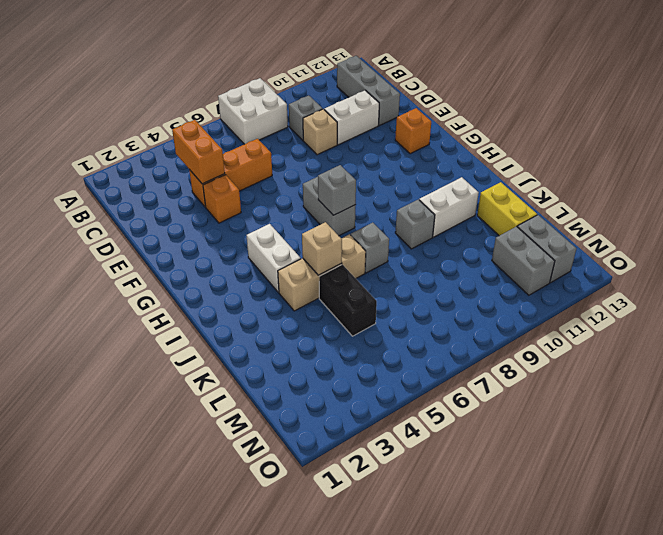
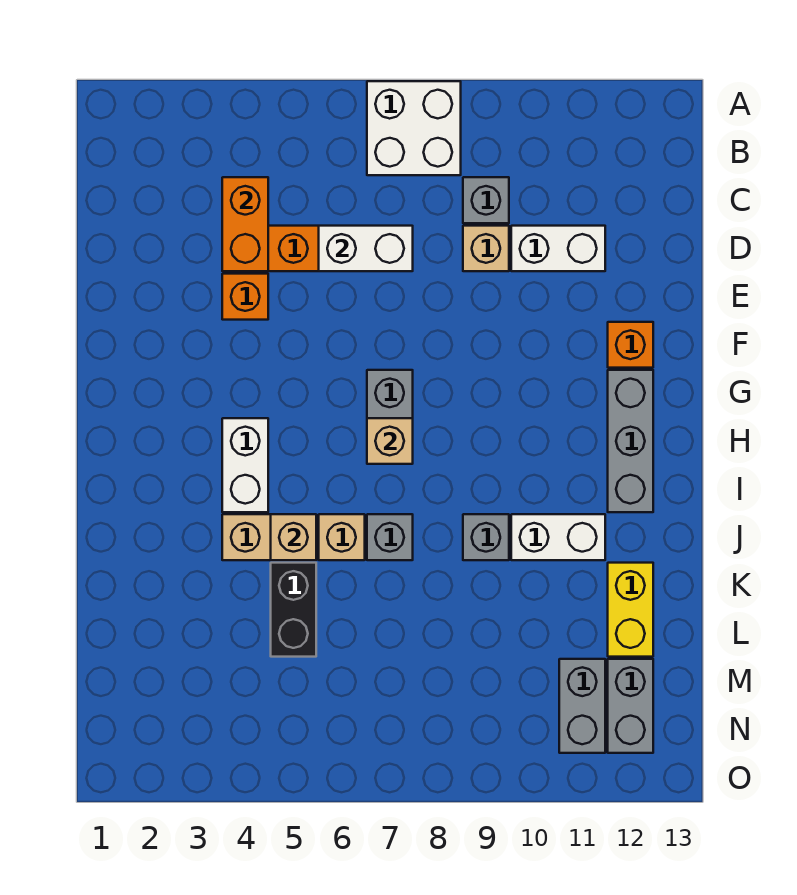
grey brick B12:D12 level 1 -> grey brick G12:I12 level 1
none -> white brick D6:D7 level 2
grey brick H7 level 2 -> tan brick H7 level 2

